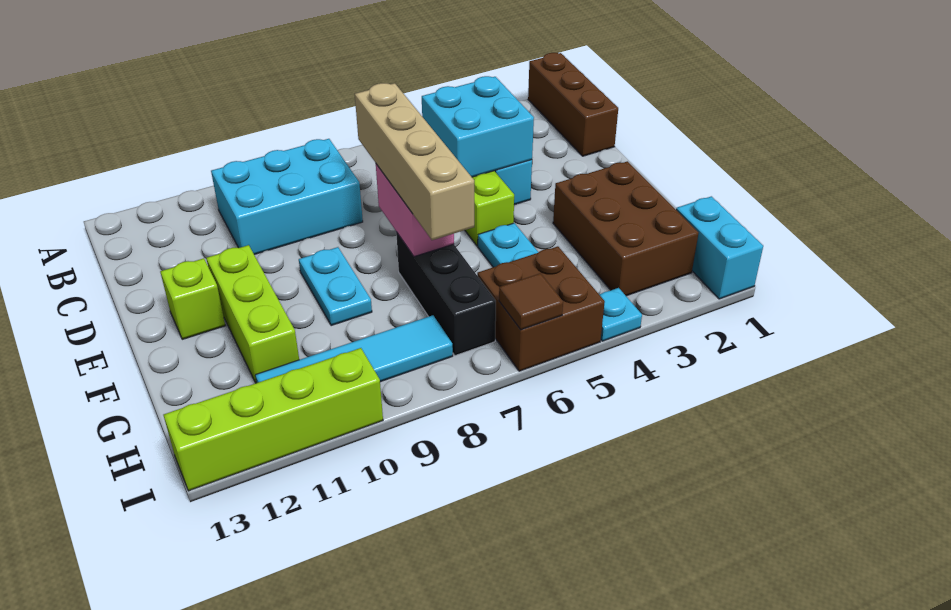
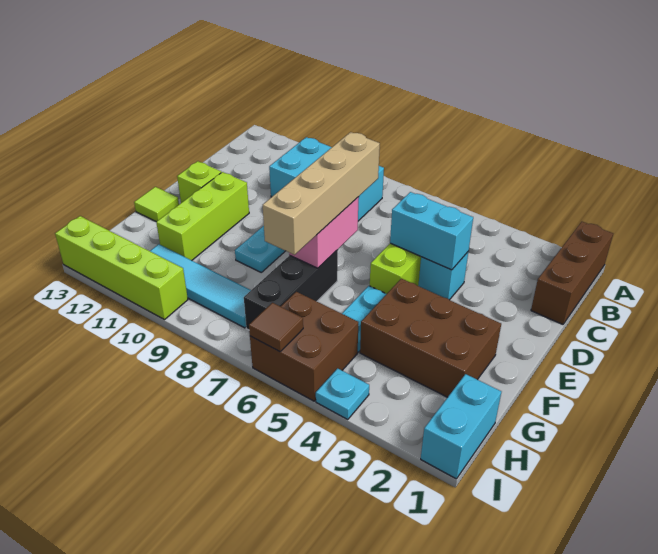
cyan brick C4:D5 level 2 -> cyan brick D4:D5 level 2
brown brick F2:H3 level 1 -> brown brick F2:G4 level 1
none -> lime tile F13 level 1

